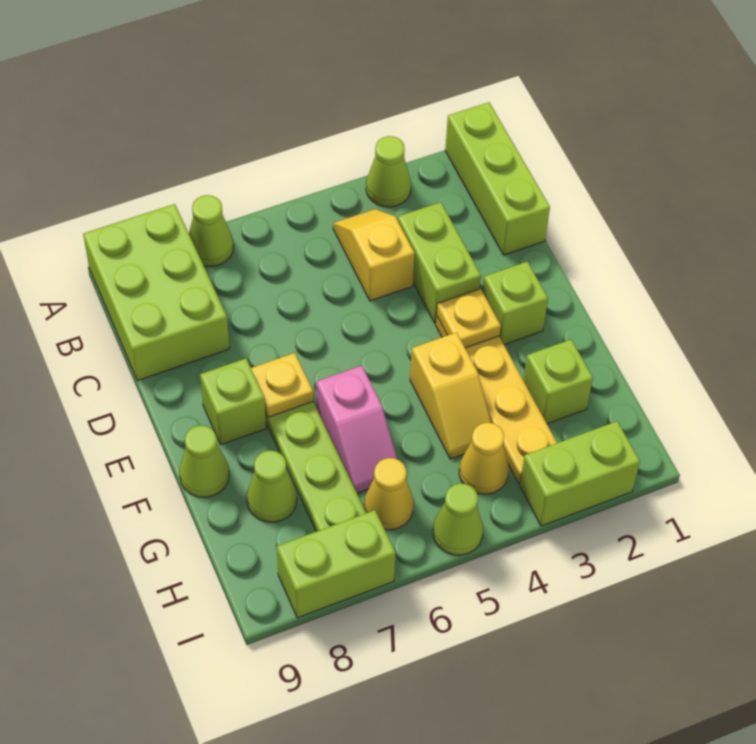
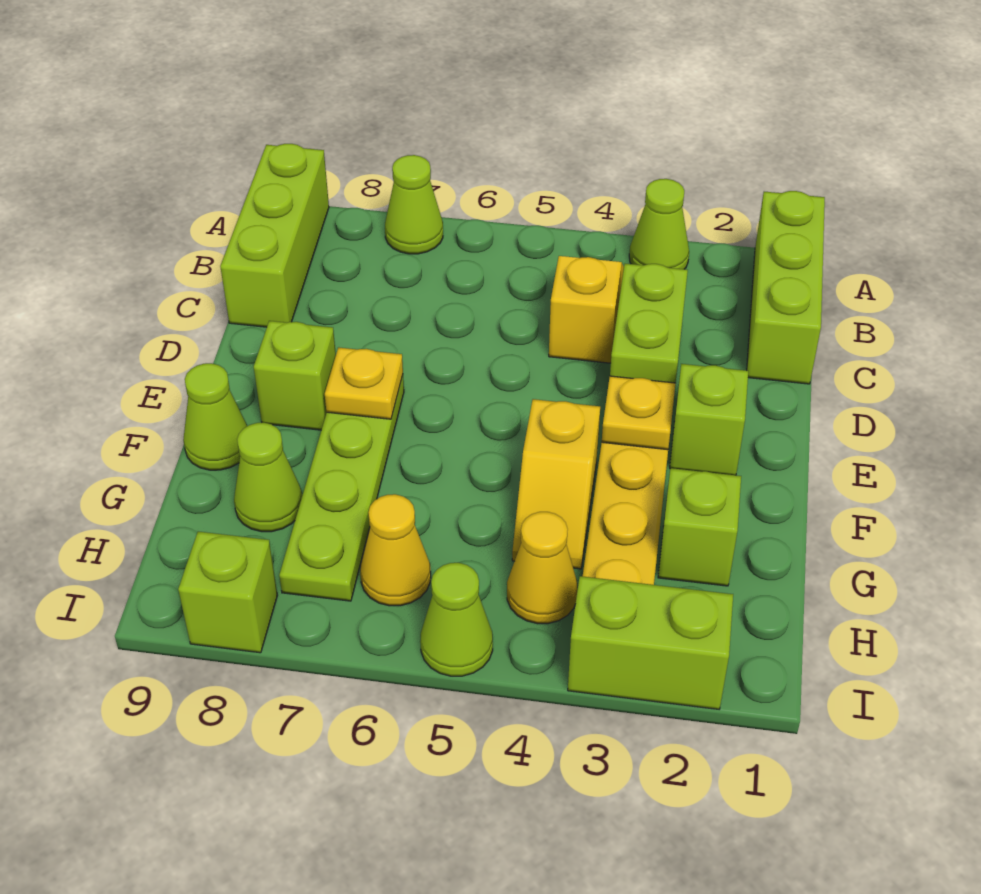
lime brick A8:C9 level 1 -> lime brick A9:C9 level 1
pink slope F6:G6 level 1 top F -> none
lime brick I7:I8 level 1 -> lime brick I8 level 1

